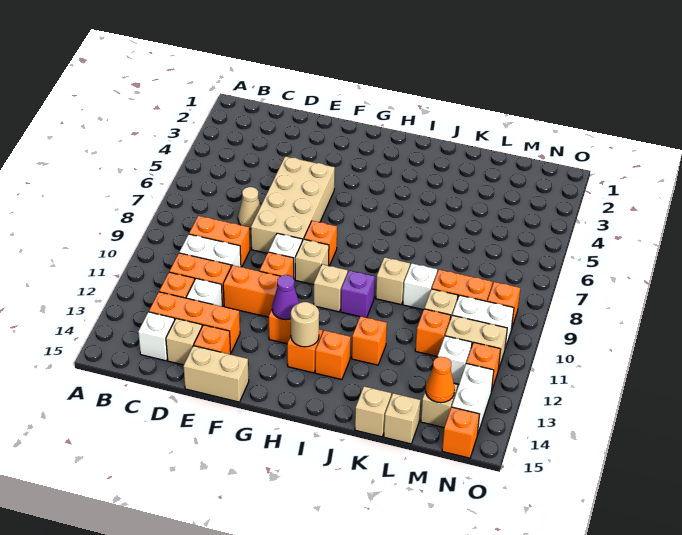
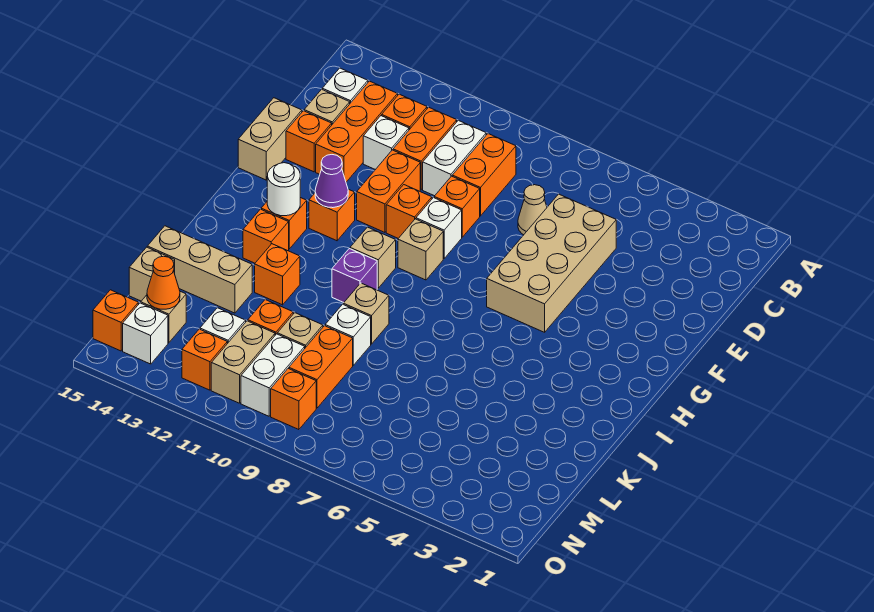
tan brick E5:F8 level 1 -> tan brick D5:G6 level 1
orange brick G8 level 1 -> orange brick E9 level 1
tan round brick H13 level 2 -> white round brick H13 level 2
tan brick K15 level 1 -> tan brick K13:K15 level 1
white brick N13:N14 level 1 -> white brick N14 level 1

